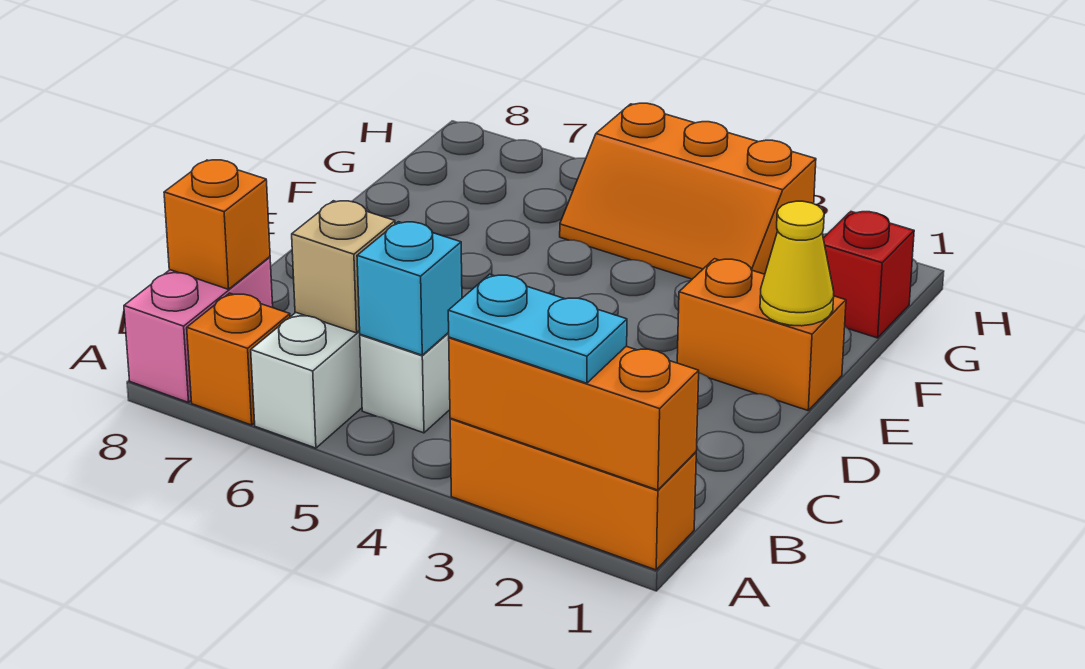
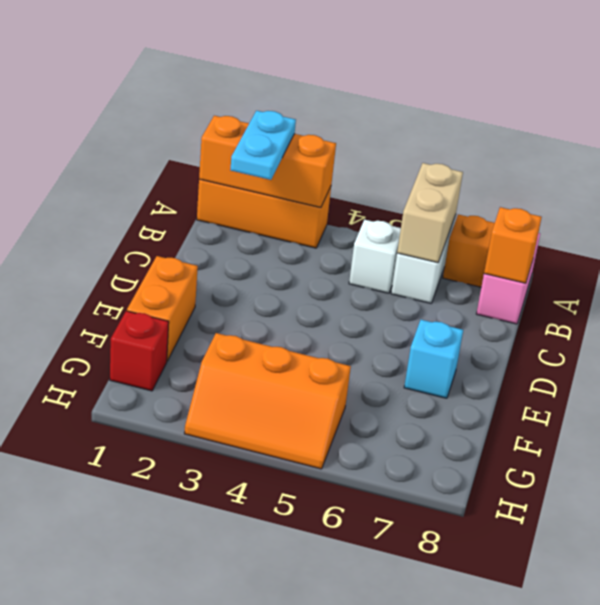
cyan plate A2:A3 level 3 -> cyan plate A2:B2 level 3
cyan brick B5 level 2 -> cyan brick E7 level 1
tan brick B6 level 2 -> tan brick A6:B6 level 2
orange brick E1:E2 level 1 -> orange brick E1:F1 level 1
yellow cone E1 level 2 -> none
orange slope G3:H5 level 1 top H -> orange slope G3:H5 level 1 top G

